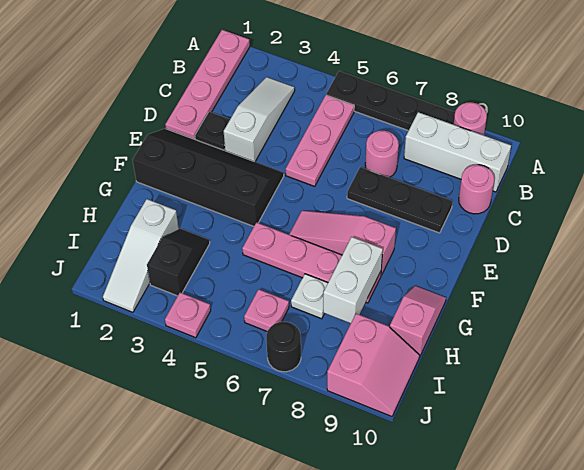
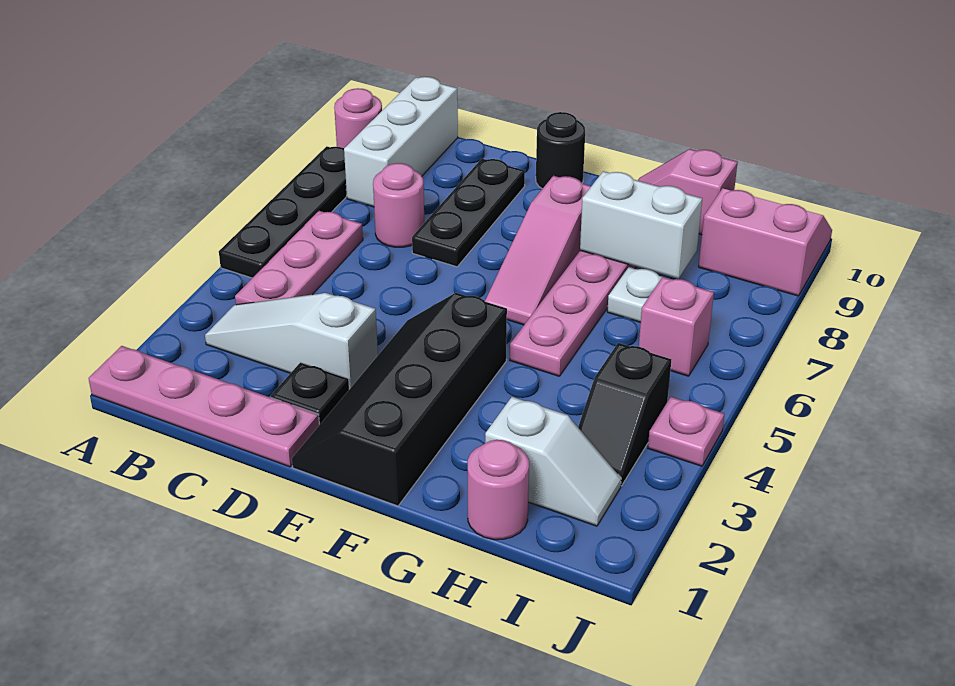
pink plate B5:D5 level 1 -> pink plate B4:B6 level 1
pink round brick C10 level 1 -> pink round brick H1 level 1
white slope H2:J2 level 1 top H -> white slope H2:I2 level 1 top H
black slope H3:I3 level 1 top I -> black slope I3:I4 level 1 top 4
pink plate I6 level 1 -> pink brick I6 level 1
black round brick J7 level 1 -> black round brick E10 level 1

